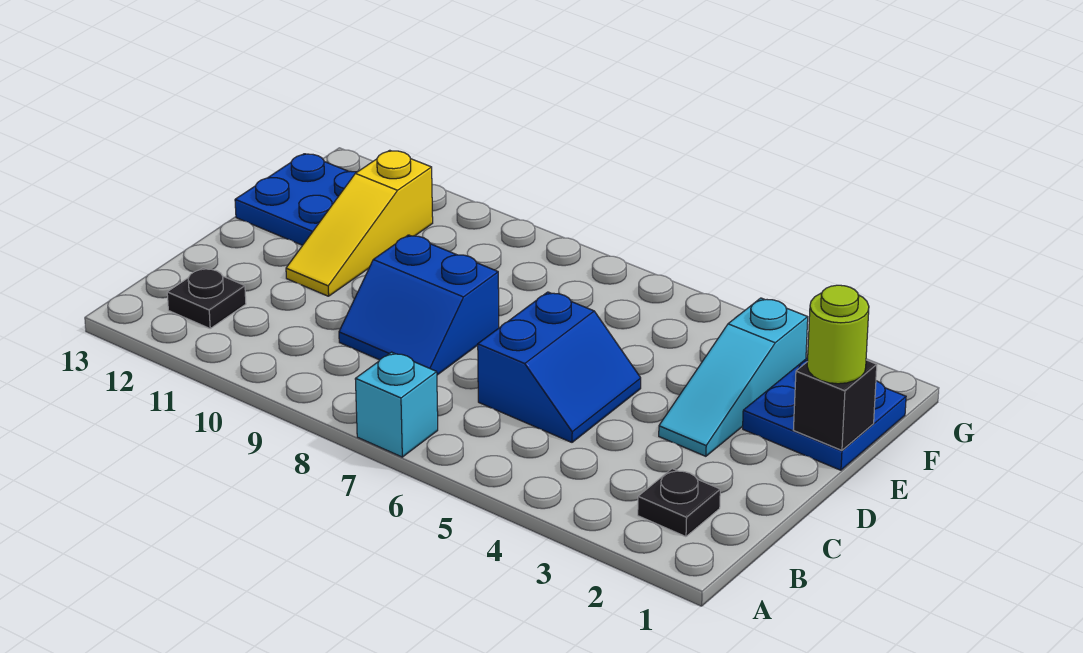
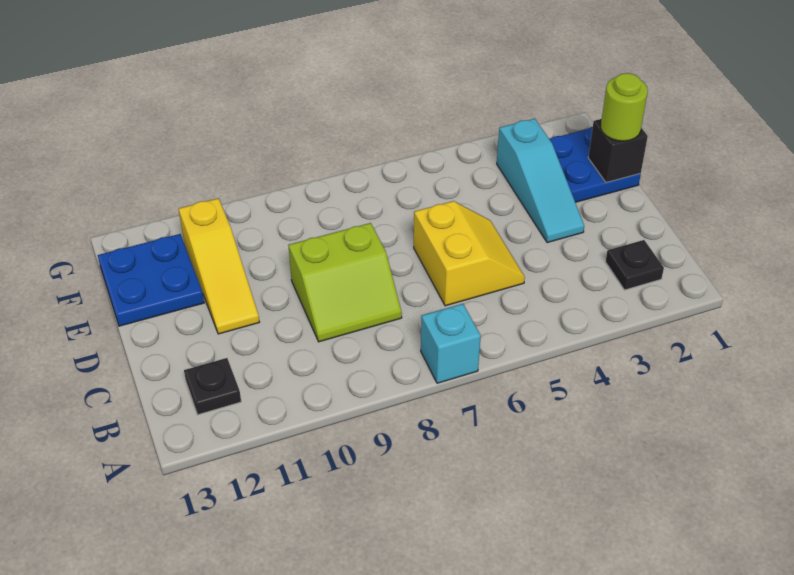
blue slope C5:D6 level 1 top 6 -> yellow slope C5:D6 level 1 top 6
blue slope C8:D9 level 1 top D -> lime slope C8:D9 level 1 top D

